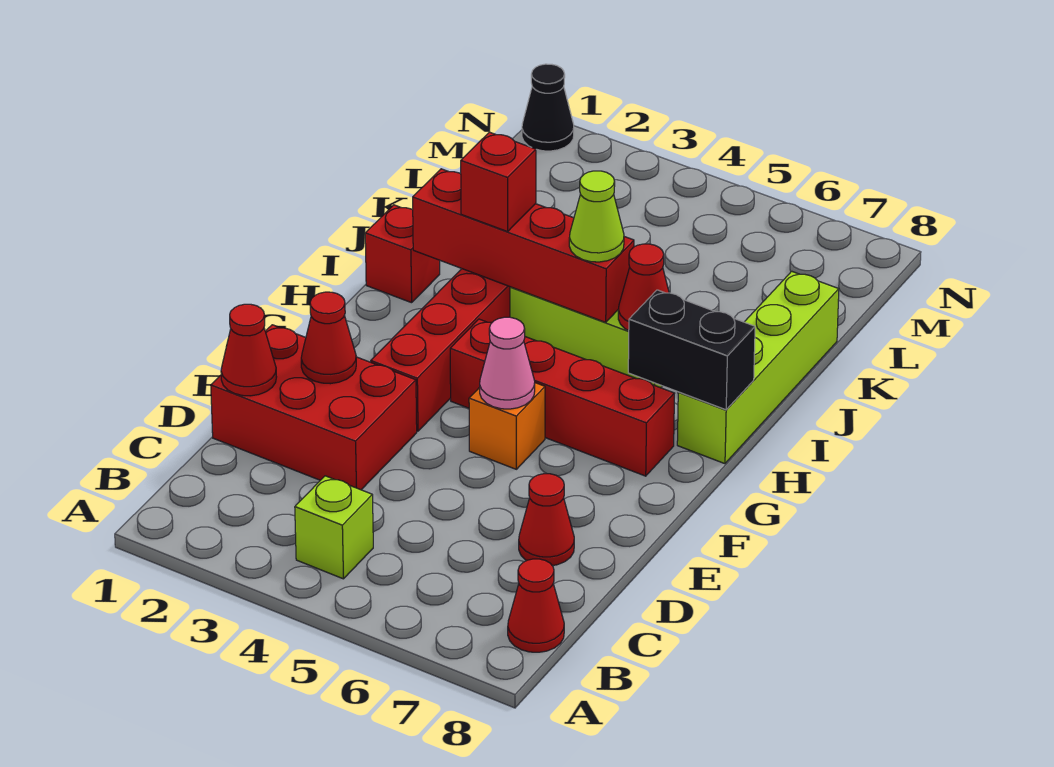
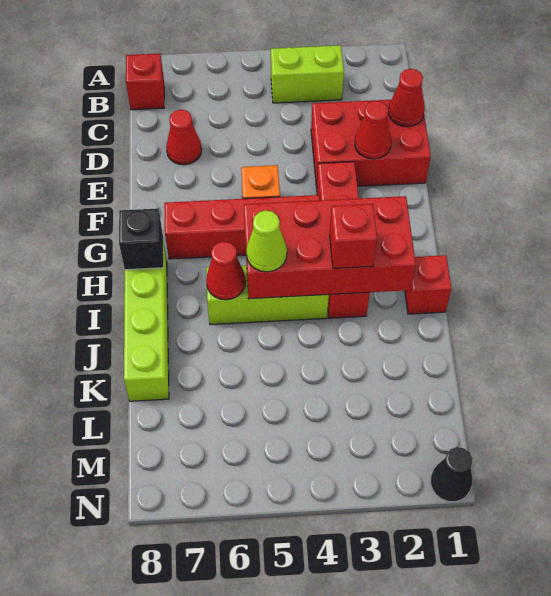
lime brick B4 level 1 -> lime brick B3:B4 level 1
red cone B8 level 1 -> red brick B8 level 1
pink cone F5 level 2 -> none
black brick H7:H8 level 2 -> black brick H8 level 2
red brick I2:I5 level 2 -> red brick H2:I5 level 2

